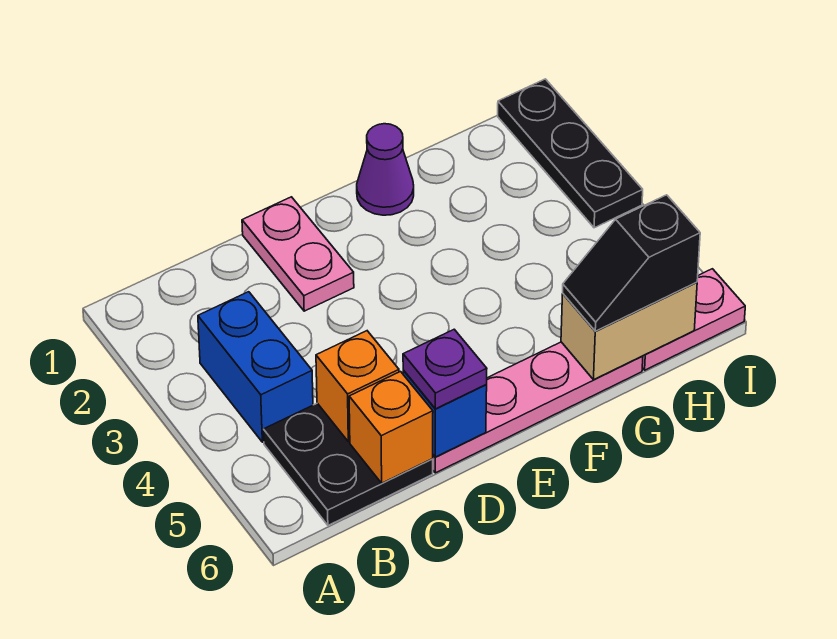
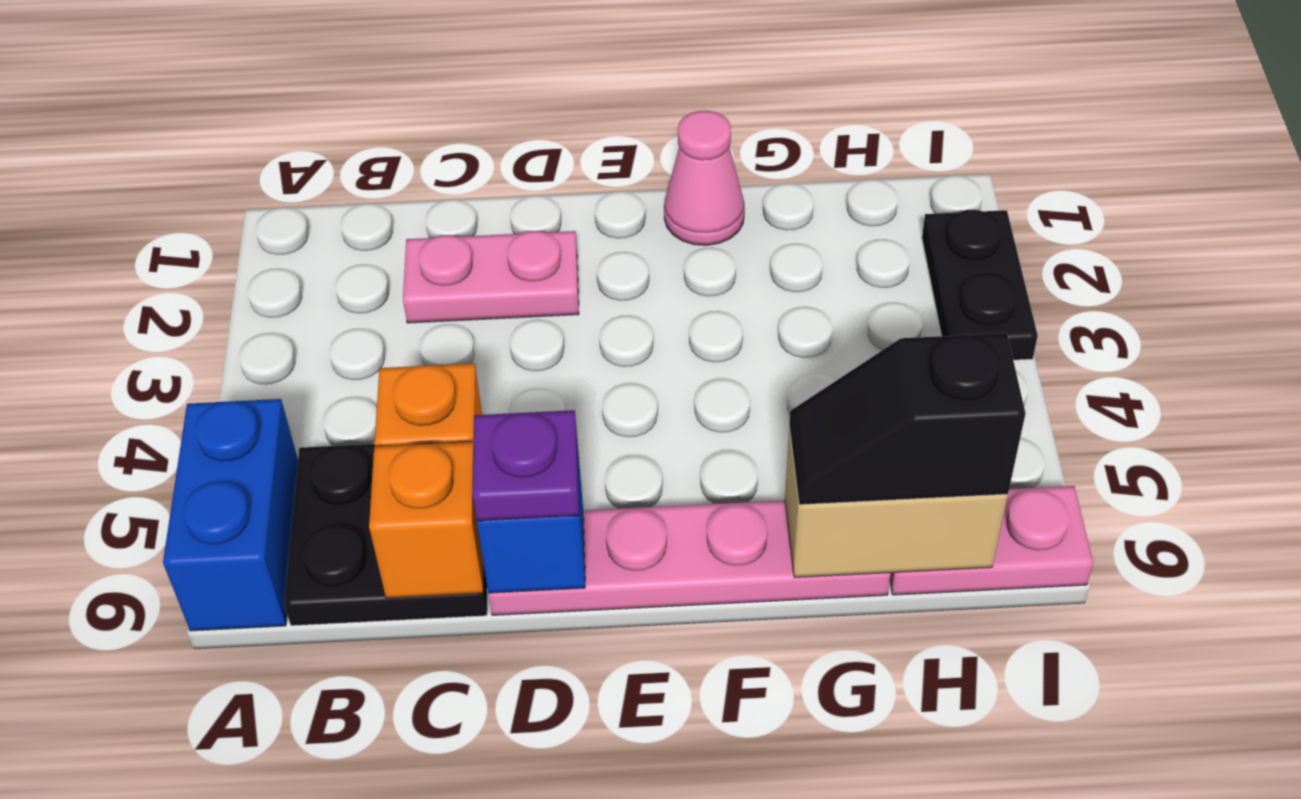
blue brick B3:B4 level 1 -> blue brick A5:A6 level 1
pink plate D1:D2 level 1 -> pink plate C2:D2 level 1
purple cone F1 level 1 -> pink cone F1 level 1
black plate I1:I3 level 1 -> black plate I2:I3 level 1

